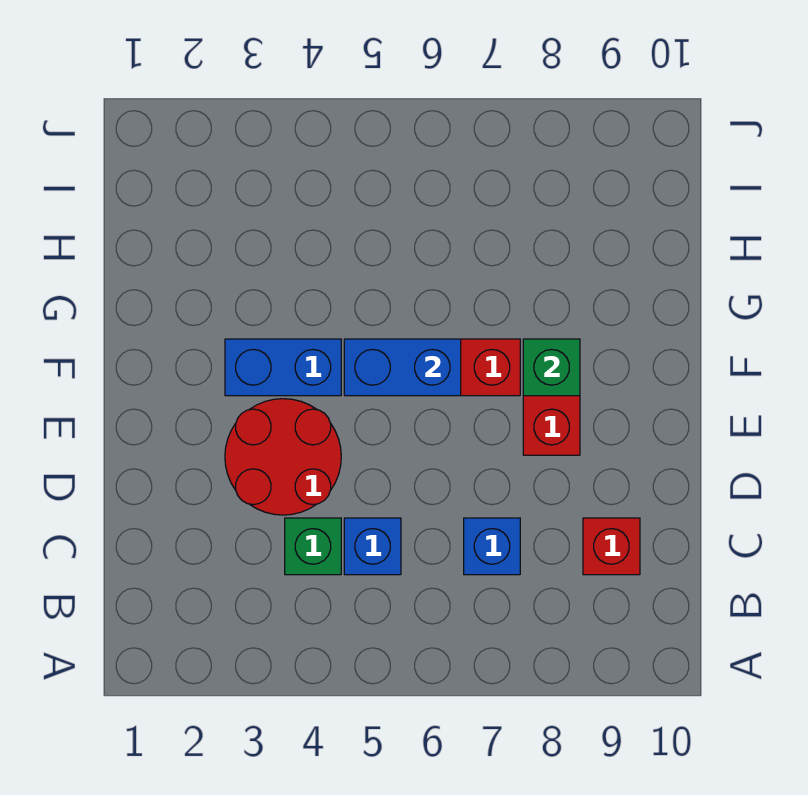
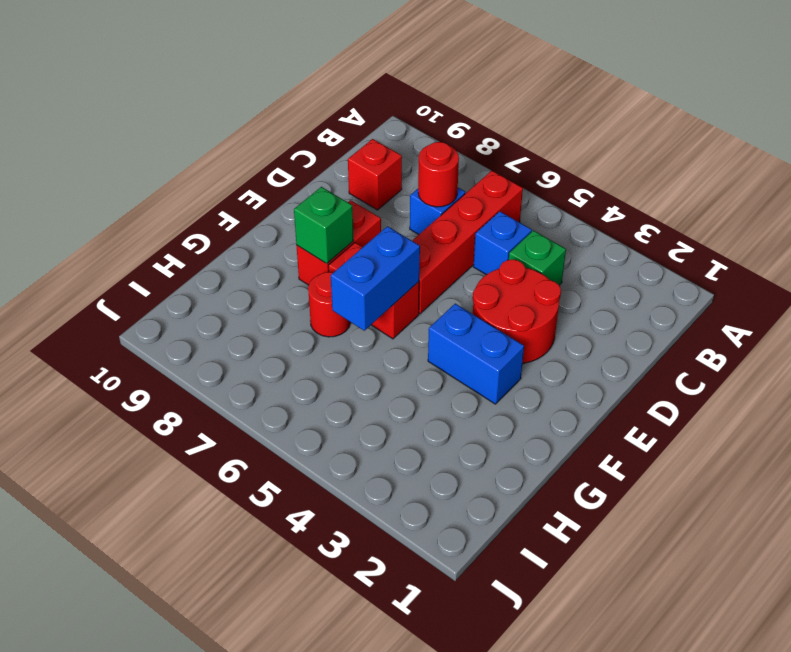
none -> red brick B6:E6 level 1
none -> red round brick C7 level 2
blue brick F5:F6 level 2 -> blue brick F6:G6 level 2
none -> red round brick G7 level 1

